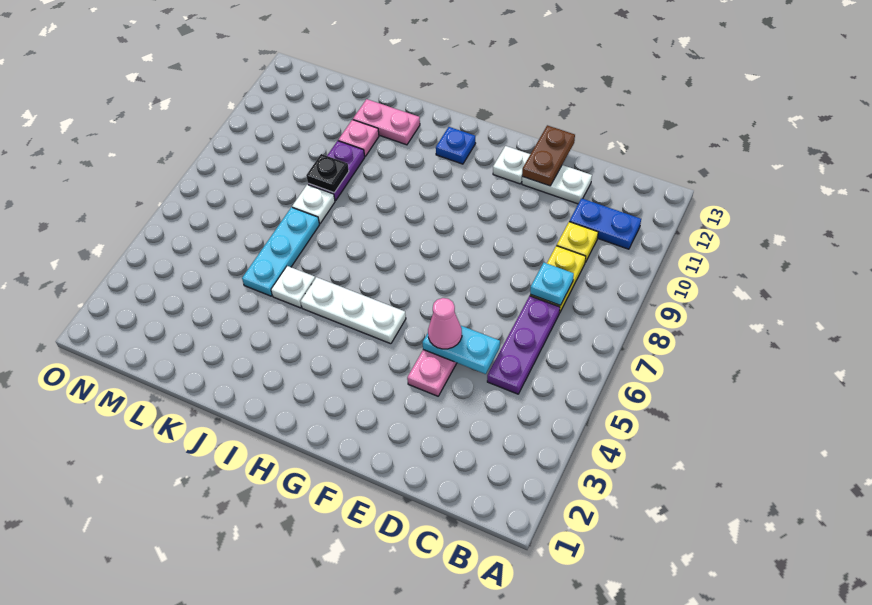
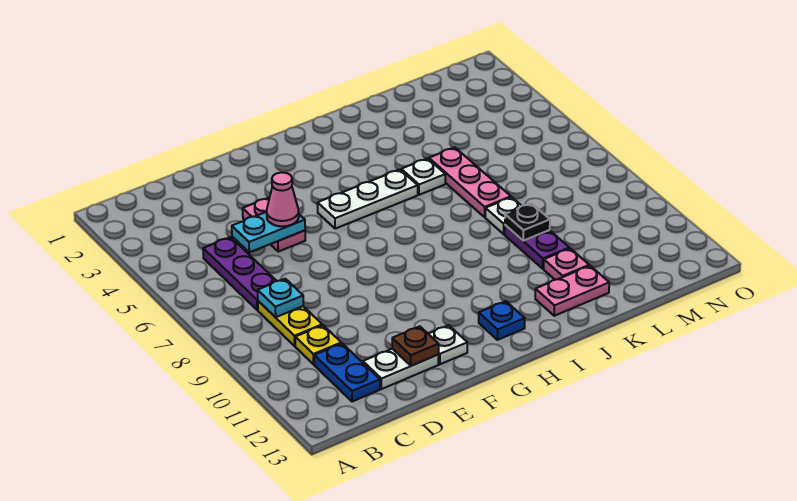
blue plate B11:C11 level 1 -> blue plate C11:C12 level 1
brown plate E12:E13 level 2 -> brown plate E12 level 2
cyan plate K5:K7 level 1 -> pink plate K5:K7 level 1

